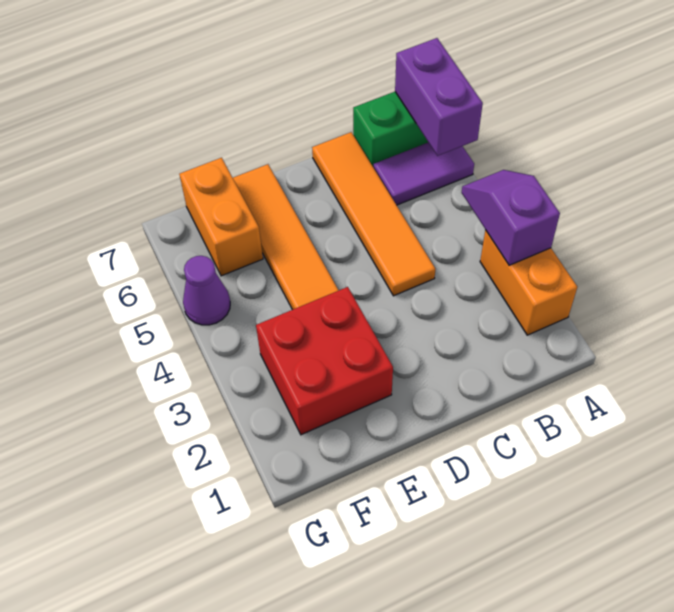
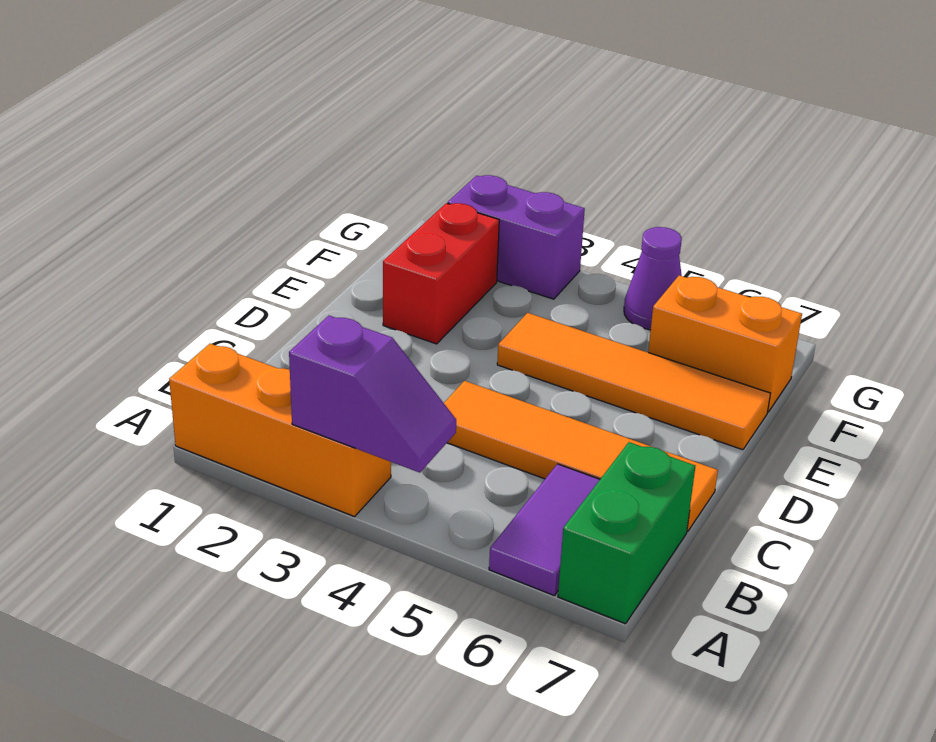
orange brick A2:A3 level 1 -> orange brick A1:A3 level 1
purple brick A6:A7 level 2 -> purple brick G2:G3 level 1
red brick E2:F3 level 1 -> red brick E2:F2 level 1

